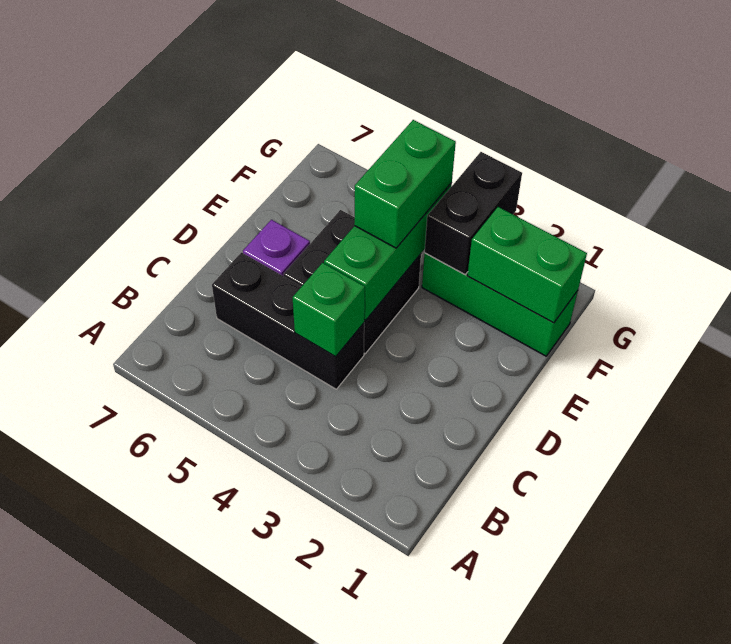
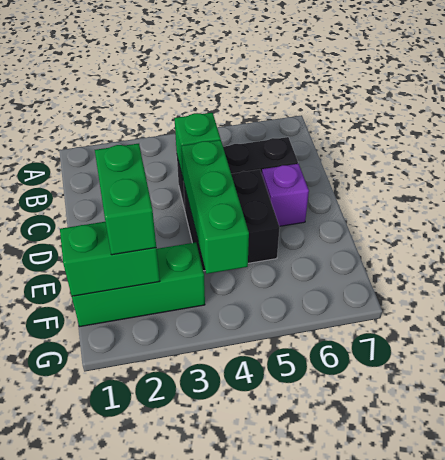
green brick E4:F4 level 3 -> green brick E2:F2 level 3
black brick F3:G3 level 2 -> none

